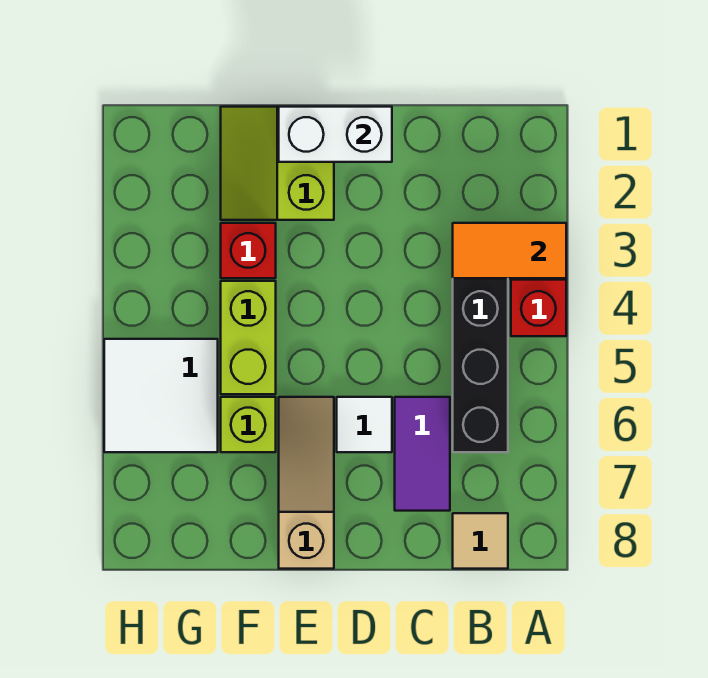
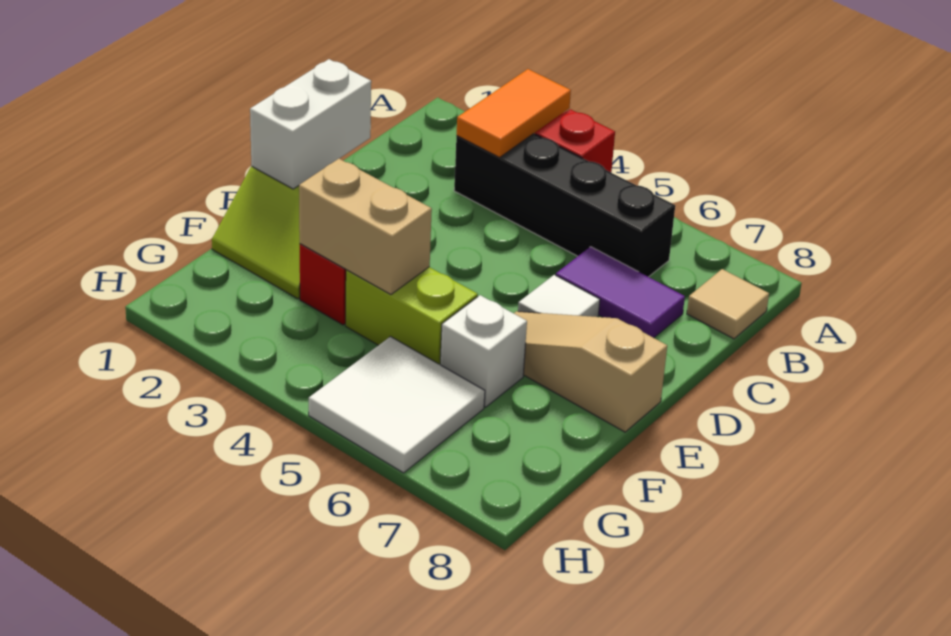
none -> tan brick F3:F4 level 2
lime brick F6 level 1 -> white brick F6 level 1

